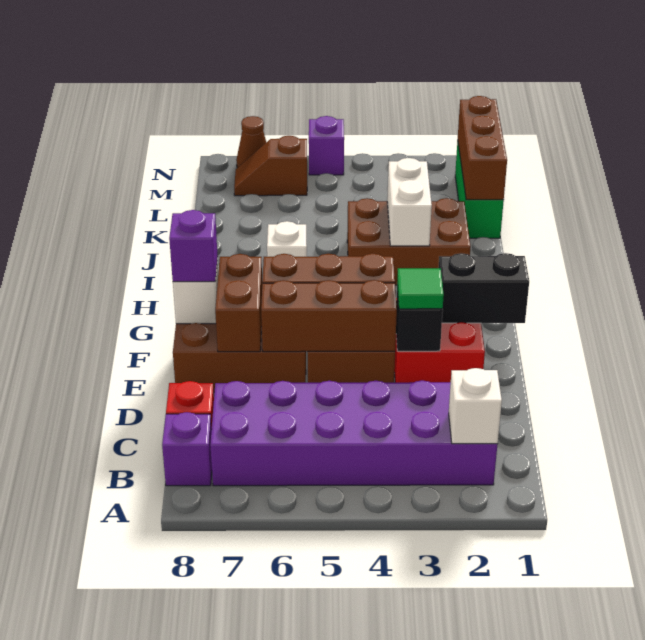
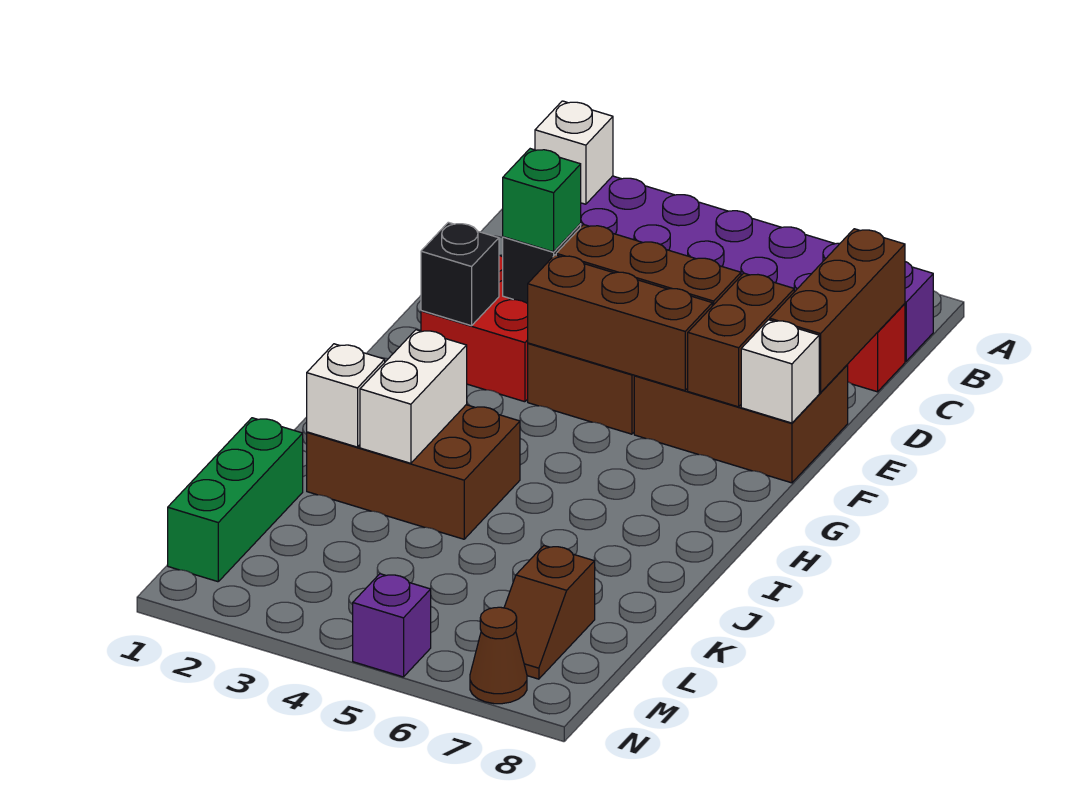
green tile E3 level 3 -> green brick E3 level 3
black brick F1:F2 level 2 -> black brick F2 level 2
purple brick F8 level 3 -> none
white brick I6 level 1 -> white brick J2 level 2
brown brick K1:M1 level 2 -> brown brick C8:E8 level 2
brown slope M6:M7 level 1 top 6 -> brown slope L7:M7 level 1 top L

